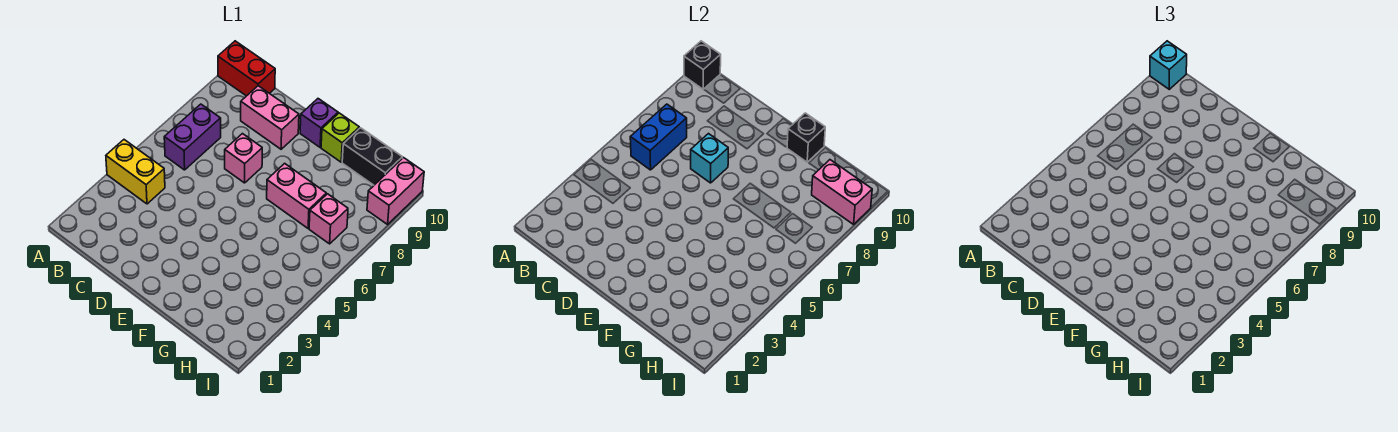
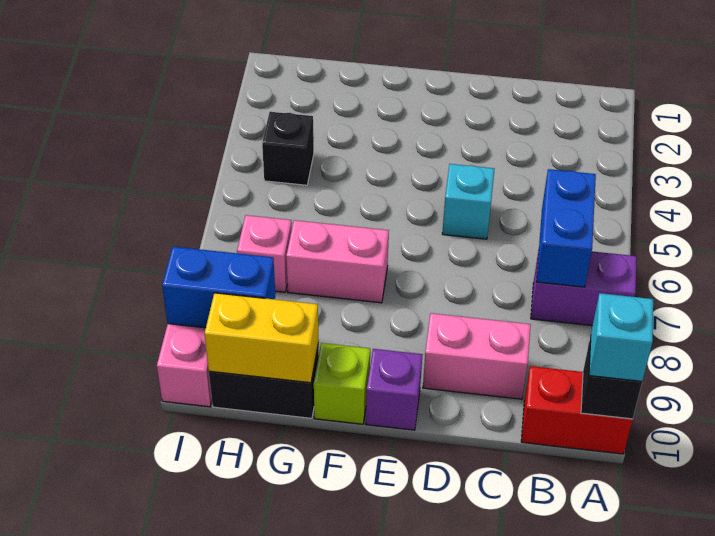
yellow brick A4:B4 level 1 -> yellow brick G10:H10 level 2
purple brick B6:B7 level 1 -> purple brick A7:B7 level 1
pink brick D7 level 1 -> none
cyan brick D7 level 2 -> cyan brick D5 level 1
black brick F10 level 2 -> black brick H4 level 1
pink brick H9:I9 level 2 -> blue brick H9:I9 level 2

